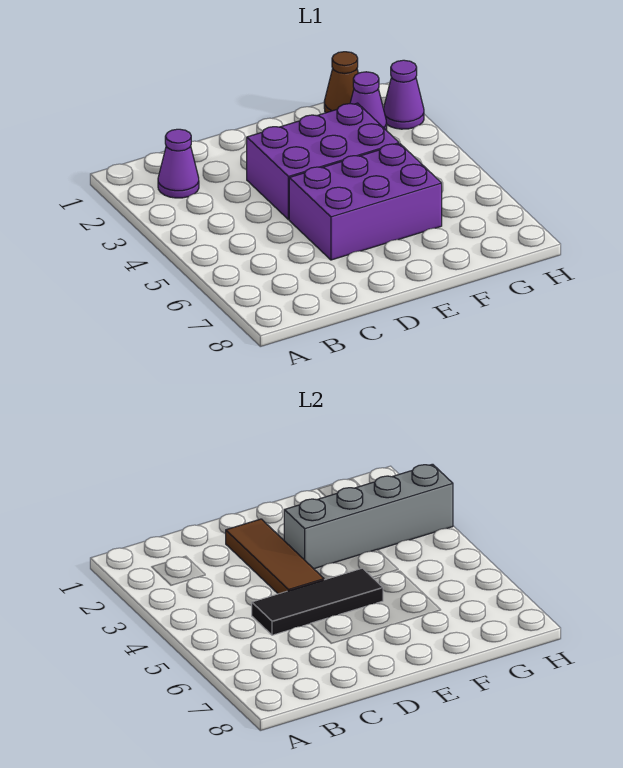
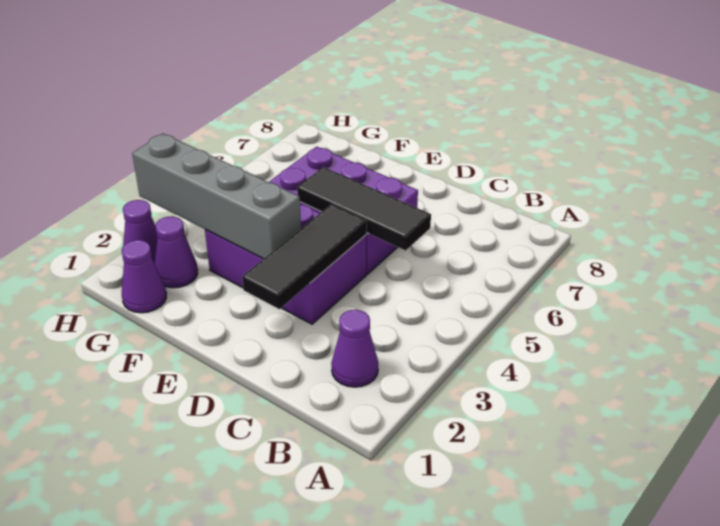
brown tile D2:D4 level 2 -> black tile D2:D4 level 2
brown cone G1 level 1 -> purple cone G1 level 1

